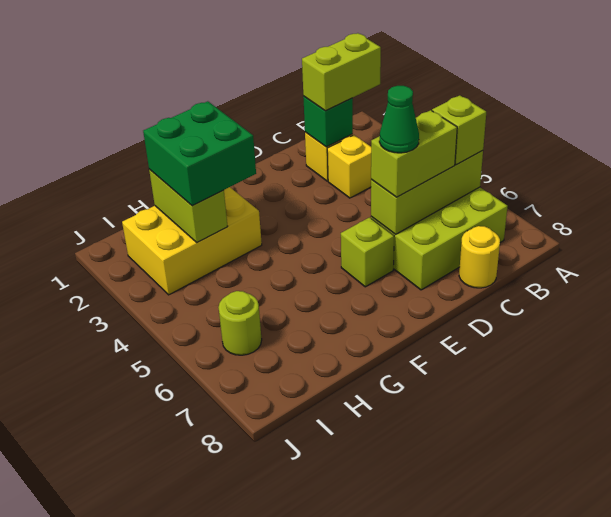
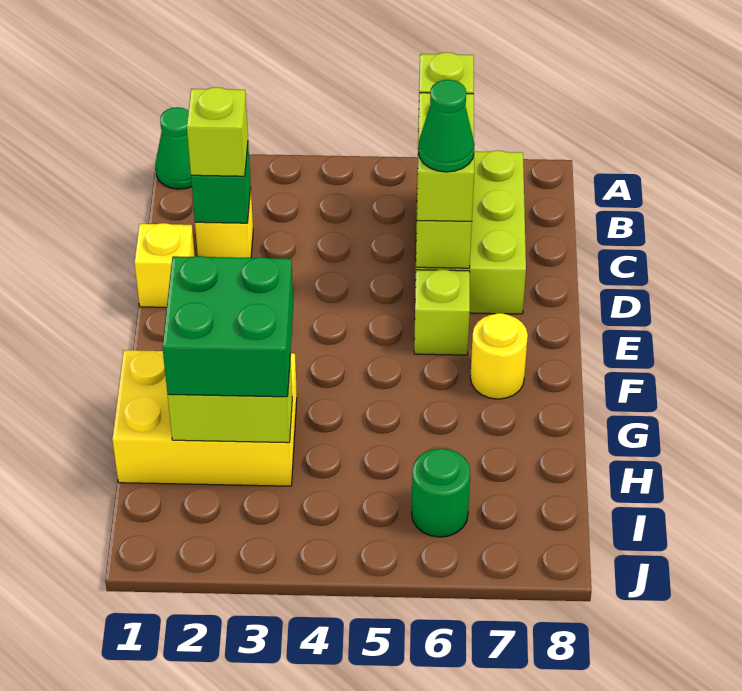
none -> green cone A1 level 1
lime brick B2:C2 level 3 -> lime brick C2 level 3
yellow brick C3 level 1 -> yellow brick D1 level 1
yellow round brick C8 level 1 -> yellow round brick F7 level 1
yellow brick G2:I3 level 1 -> yellow brick G1:H3 level 1
lime round brick I6 level 1 -> green round brick I6 level 1

